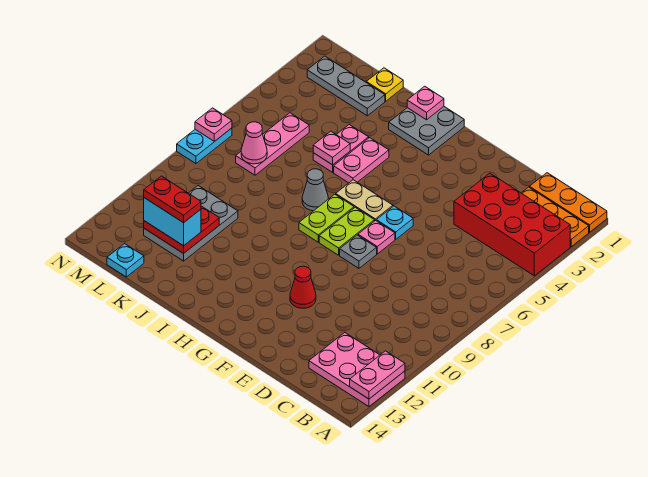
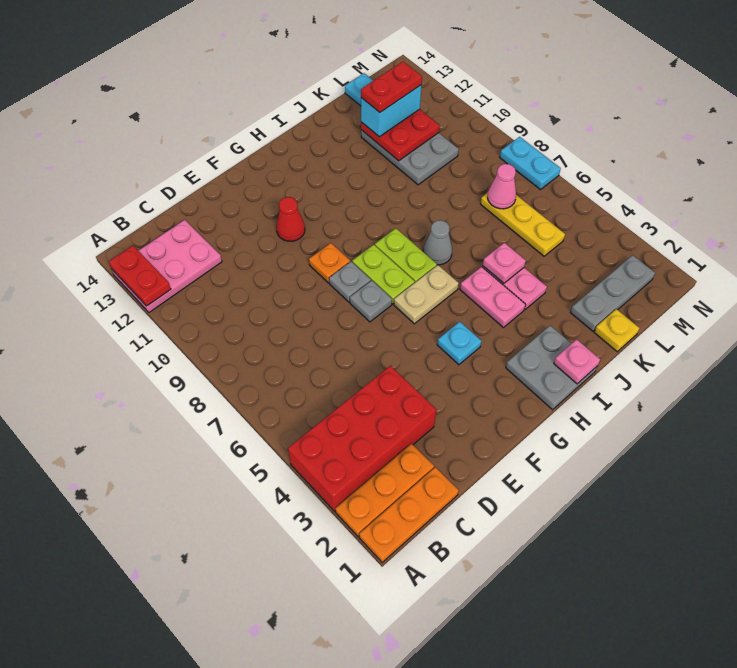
pink plate A12:A13 level 2 -> red plate A12:A13 level 2
cyan plate F6 level 1 -> cyan plate G4 level 1
pink plate F7 level 1 -> grey plate F7 level 1
none -> orange plate F9 level 1
pink plate L5:L7 level 1 -> yellow plate L5:L7 level 1
pink plate N7 level 2 -> none

